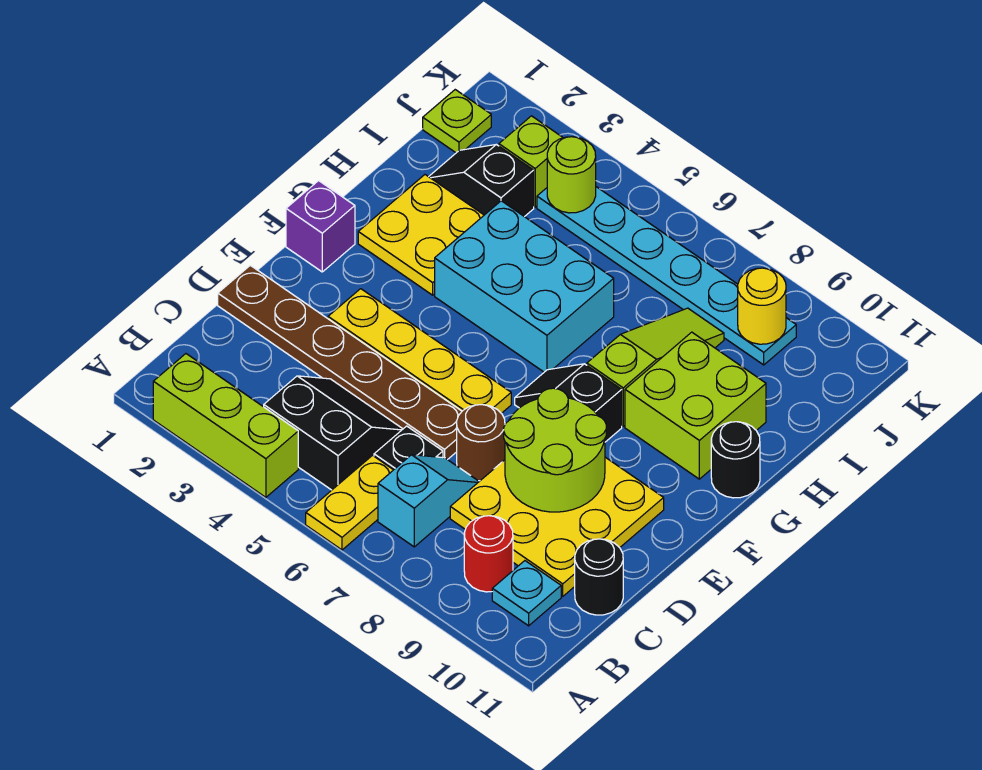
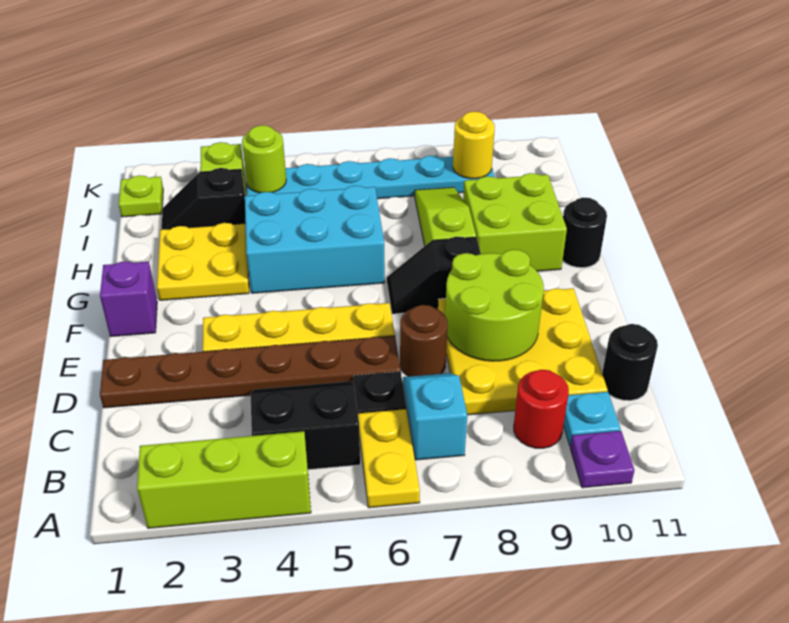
none -> purple plate A10 level 1

